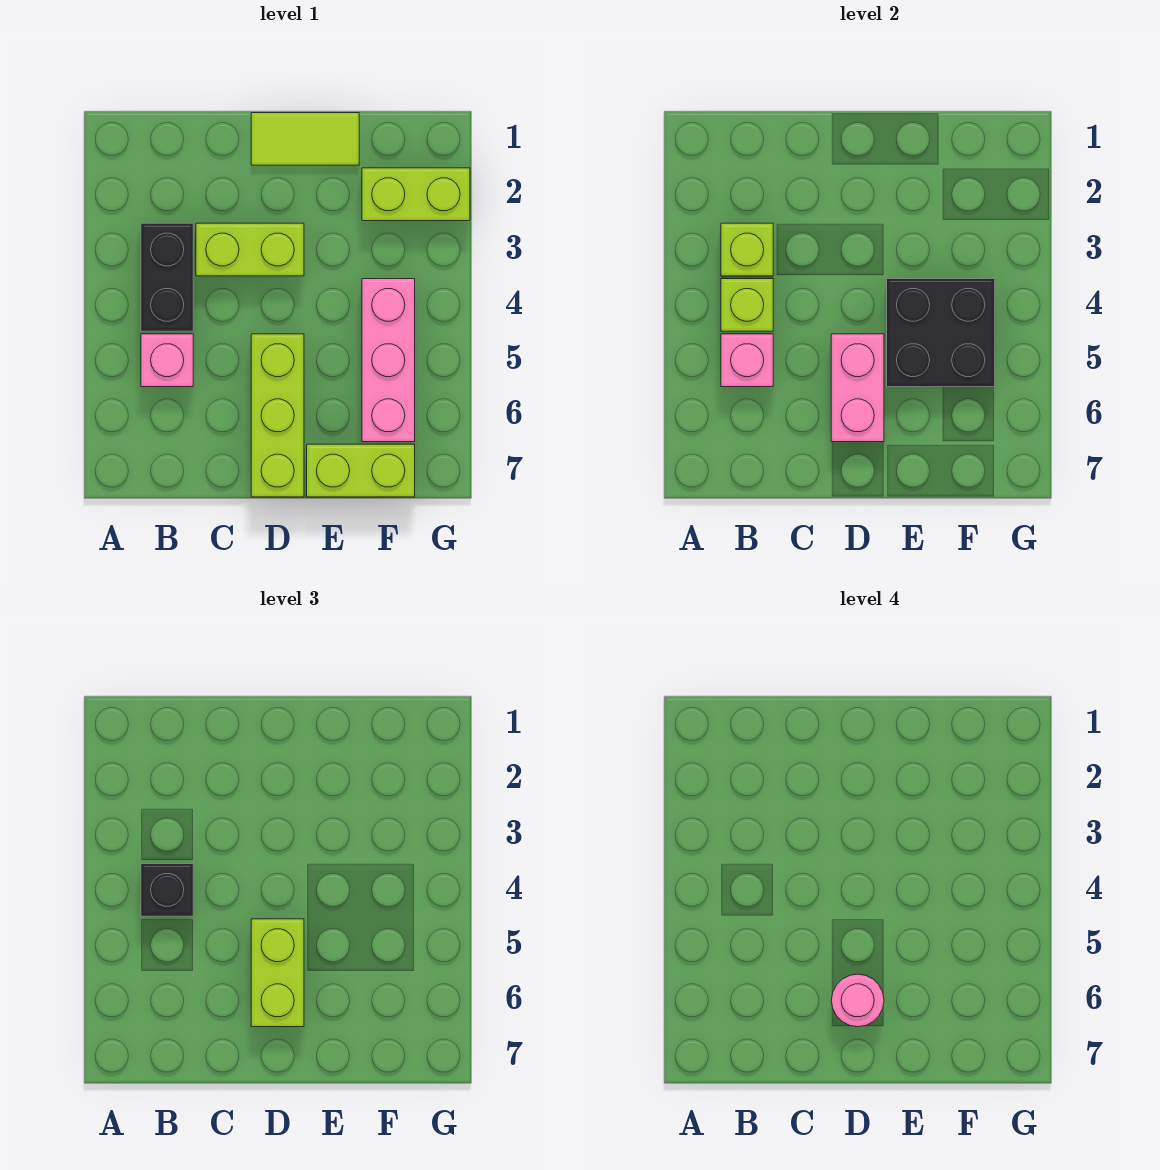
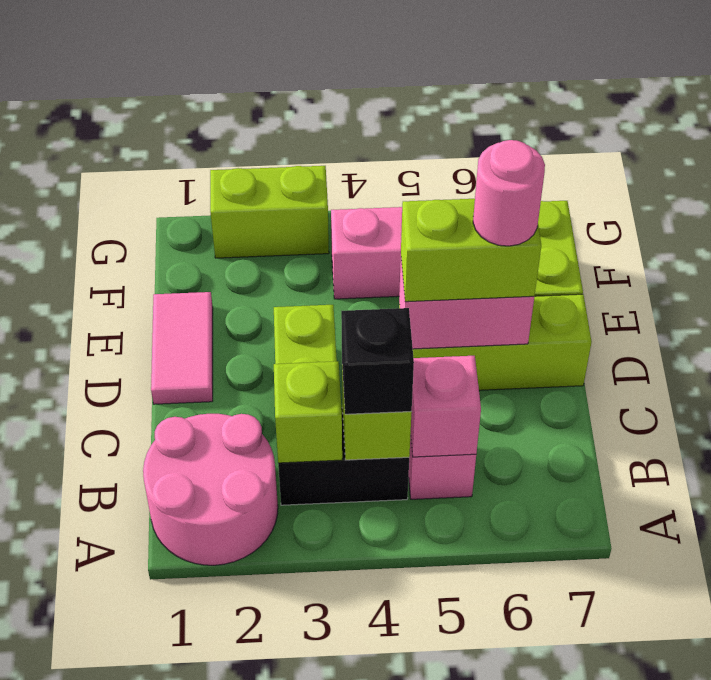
none -> pink round brick A1:B2 level 1
lime tile D1:E1 level 1 -> pink tile D1:E1 level 1
black brick E4:F5 level 2 -> none
lime brick F2:G2 level 1 -> lime brick G2:G3 level 1

